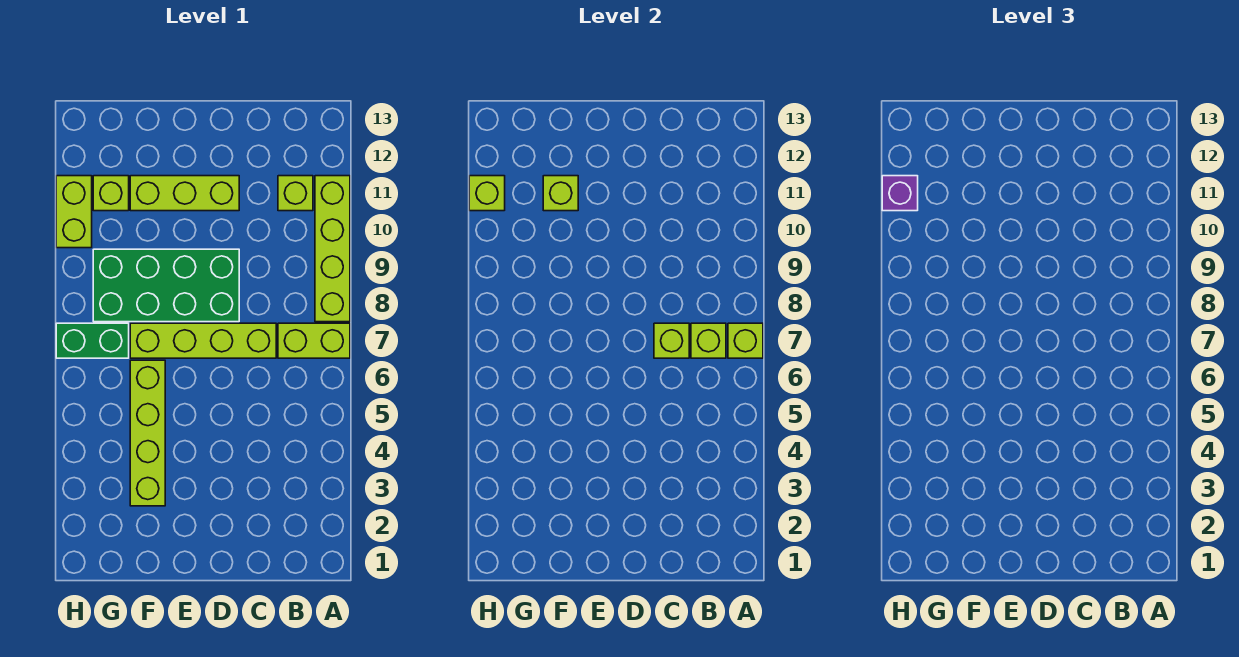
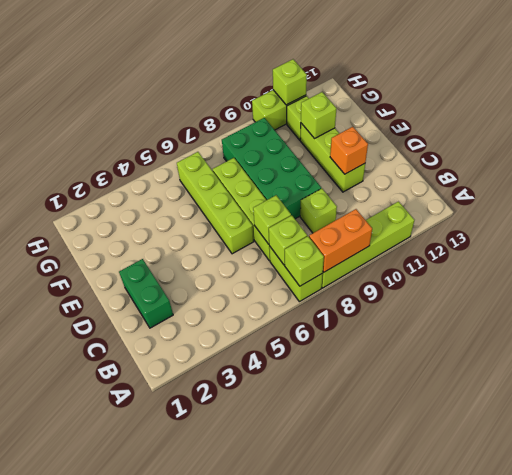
none -> orange brick A8:A9 level 2
lime brick B11 level 1 -> lime brick C9 level 1
none -> orange brick D11 level 2
lime brick F3:F6 level 1 -> lime brick D6:G6 level 1
green brick G7:H7 level 1 -> green brick C2:D2 level 1
purple brick H11 level 3 -> none

